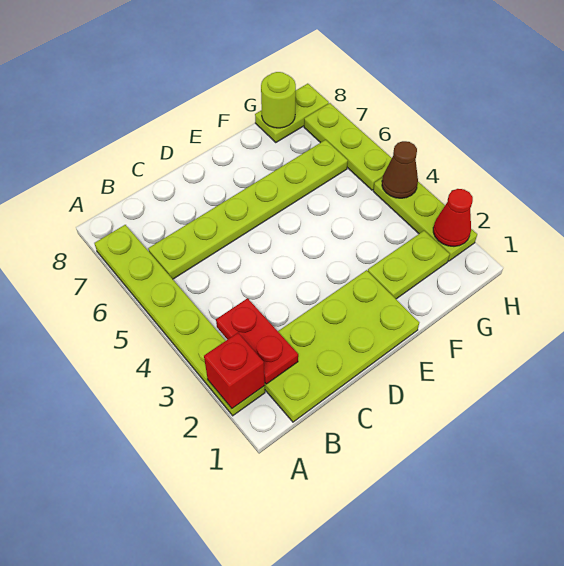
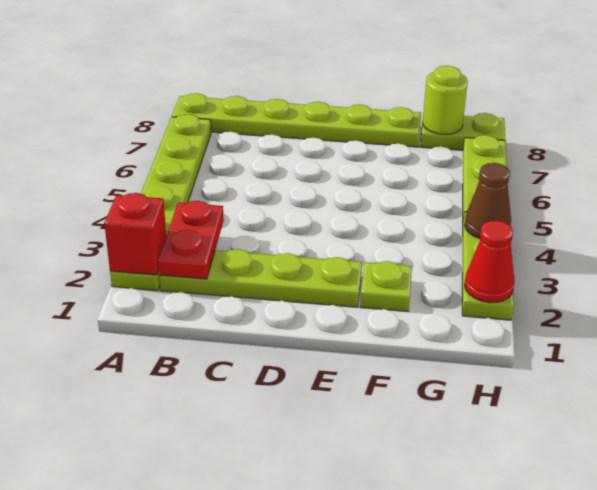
lime plate B1:E2 level 1 -> lime plate B2:E2 level 1
lime plate B6:G6 level 1 -> lime plate A8:F8 level 1
lime plate F2:G2 level 1 -> lime plate F2 level 1

